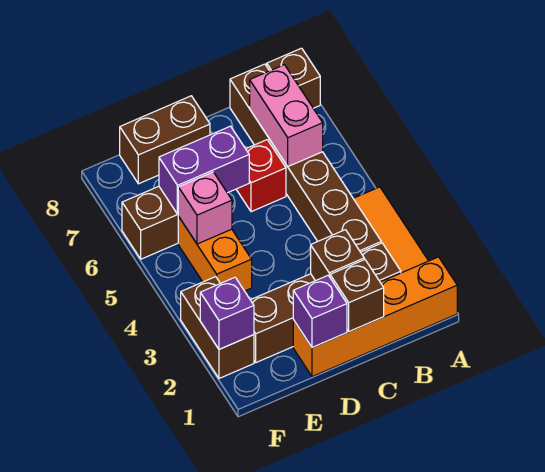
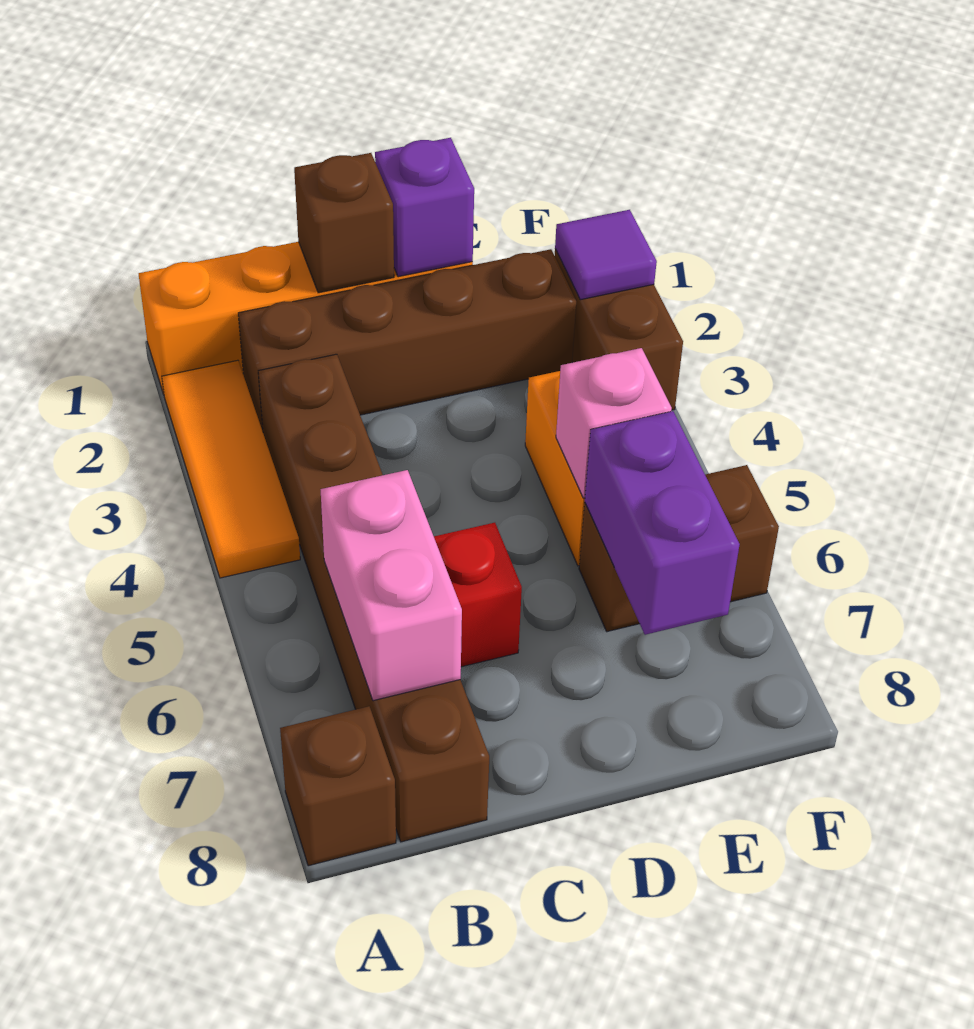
brown brick C2 level 2 -> none
purple brick D6:E6 level 2 -> purple brick E6:E7 level 2
brown brick D8:E8 level 1 -> none
purple brick F2 level 2 -> purple tile F2 level 2

